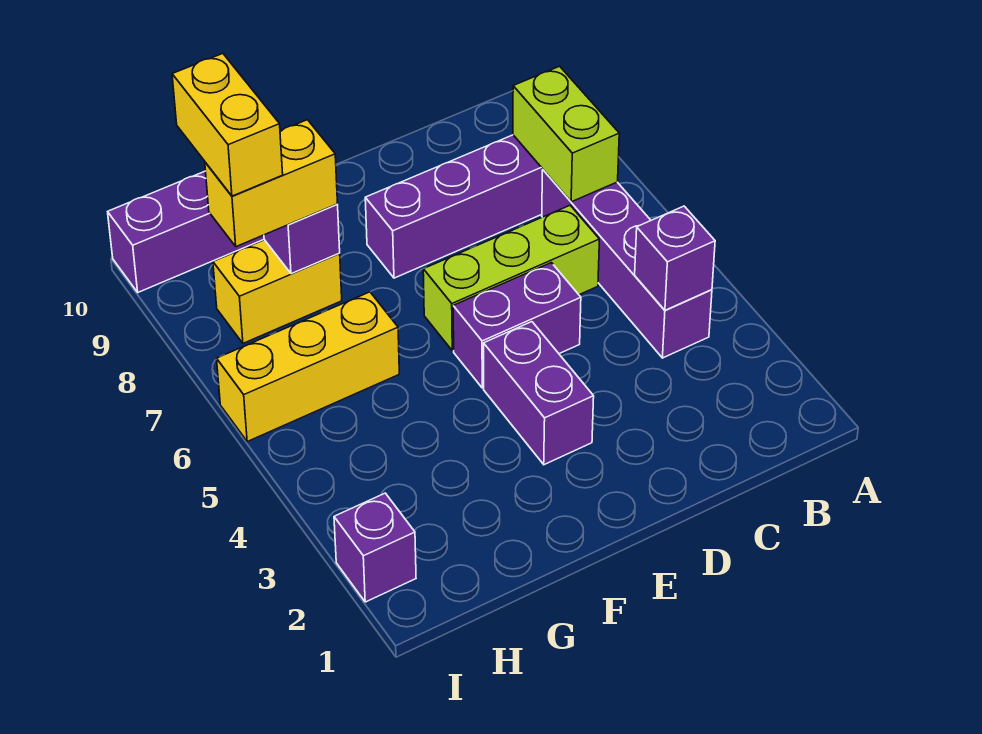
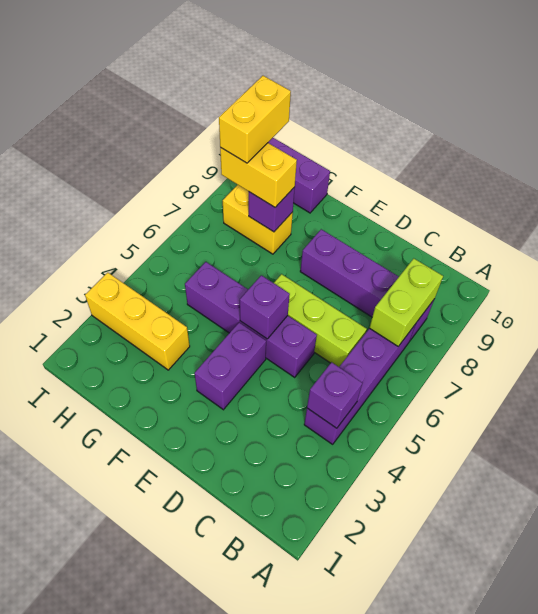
purple brick D5:E5 level 1 -> purple brick D5:G5 level 1
yellow brick G6:I6 level 1 -> yellow brick G3:I3 level 1
purple brick I2 level 1 -> purple brick E5 level 2

